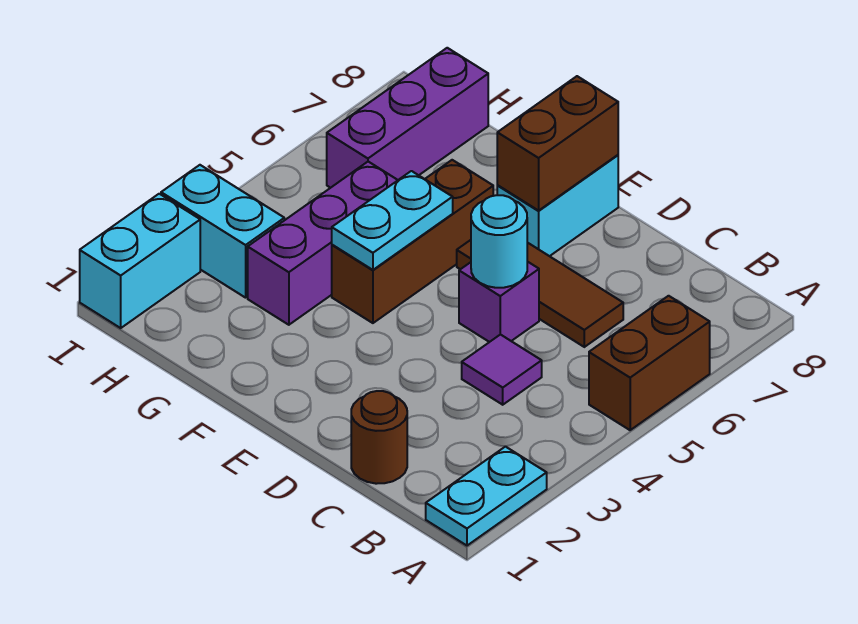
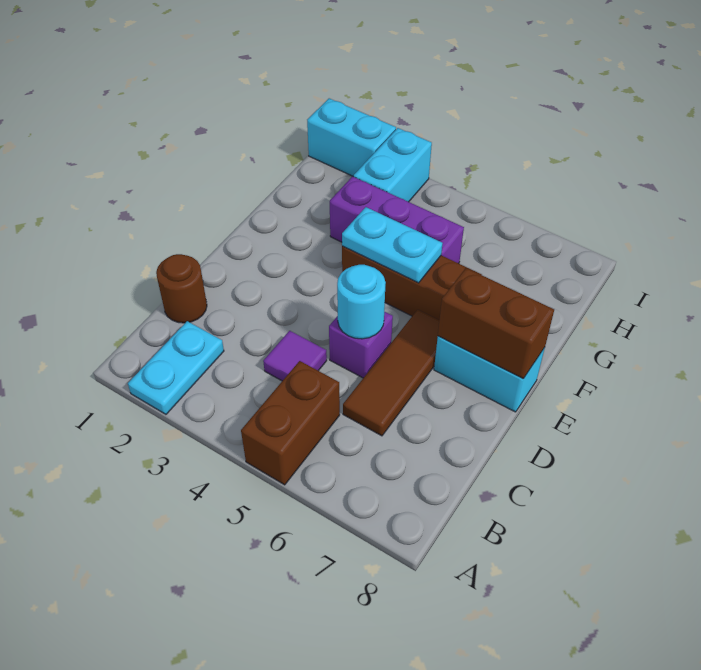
cyan plate A1:A2 level 1 -> cyan plate A2:B2 level 1
brown brick A5:A6 level 1 -> brown brick A5:B5 level 1
purple brick H6:H8 level 1 -> none

